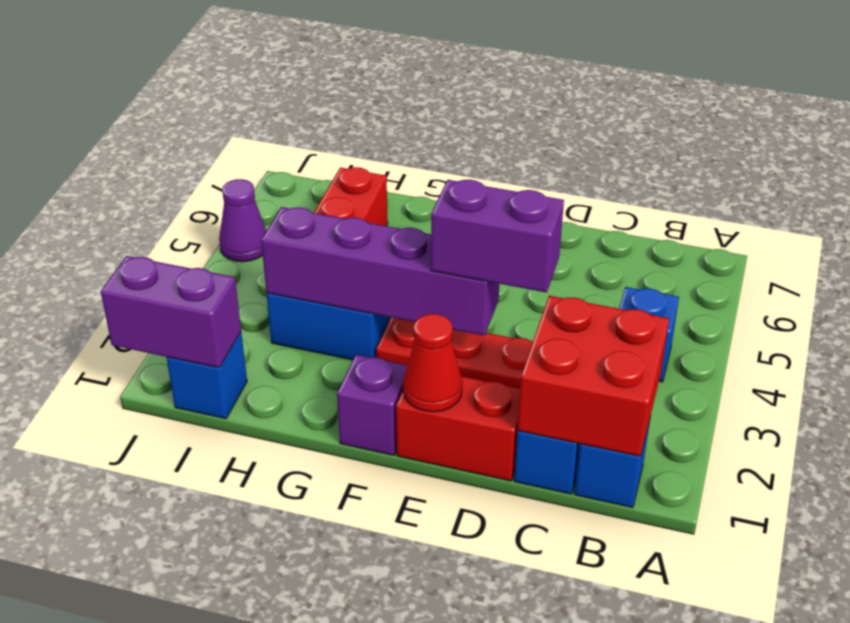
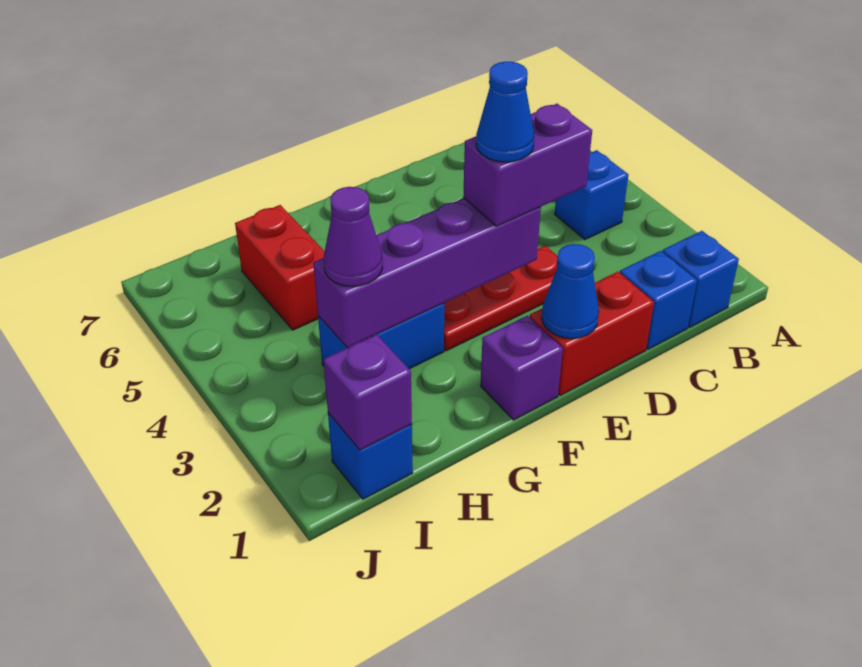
red brick B1:C2 level 2 -> none
red cone E1 level 2 -> blue cone E1 level 2
none -> blue cone E3 level 4
purple brick I1:J1 level 2 -> purple brick I1 level 2
purple cone J5 level 1 -> purple cone H3 level 3

